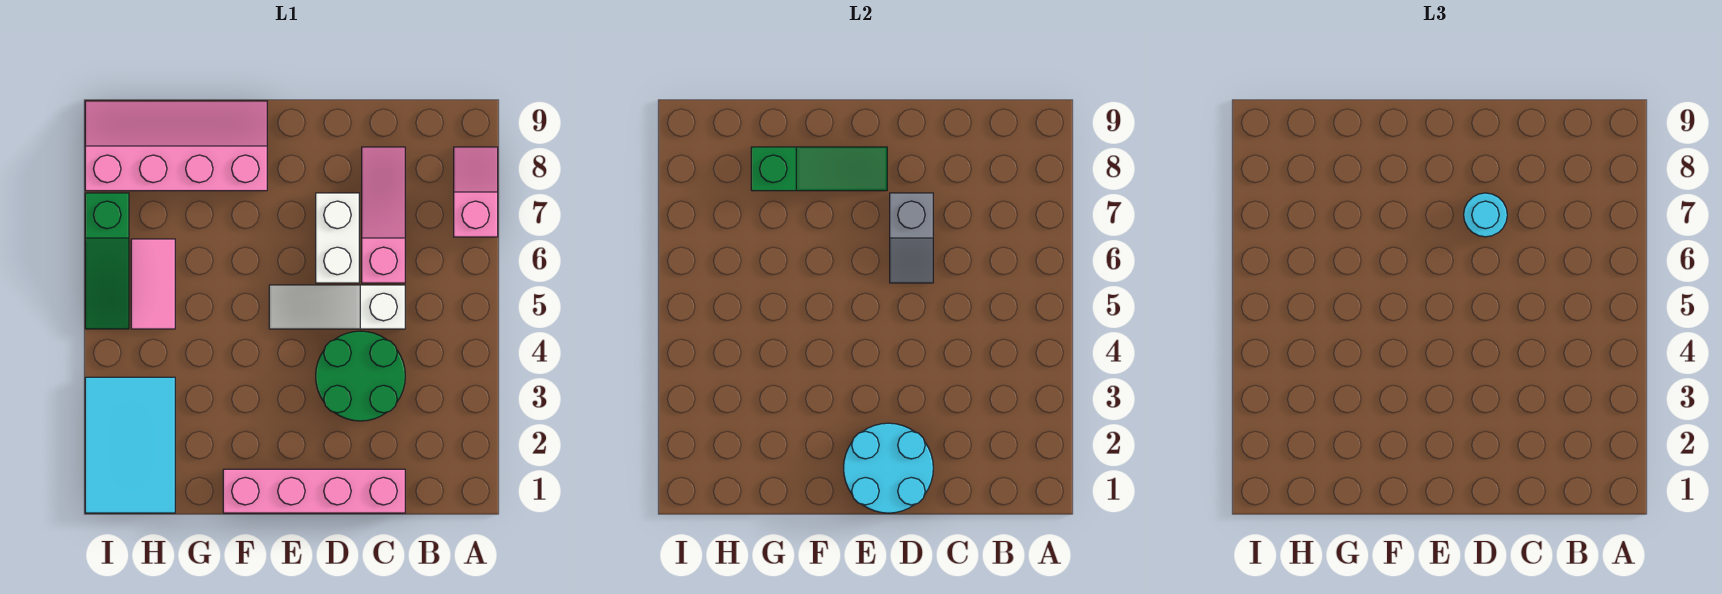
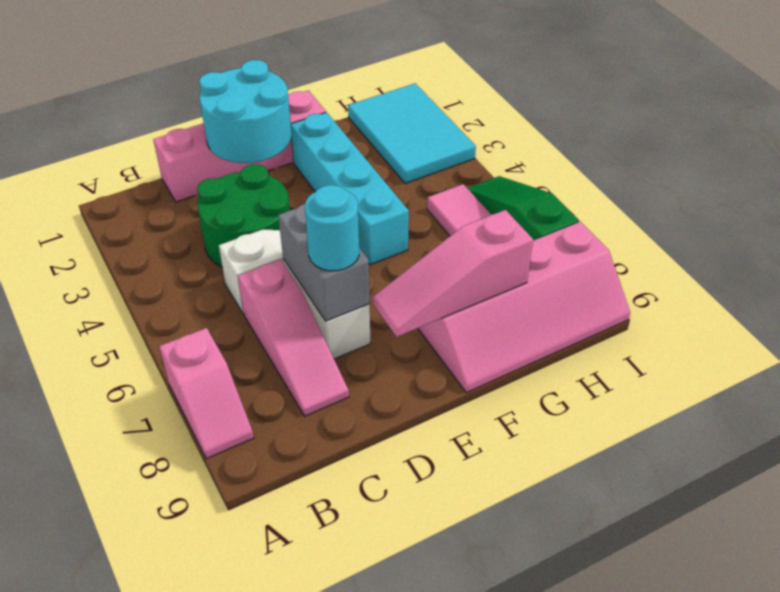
grey slope D6:D7 level 2 top 7 -> grey brick D6:D7 level 2
green slope E8:G8 level 2 top G -> pink slope E8:G8 level 2 top G
none -> cyan brick F2:F5 level 1

